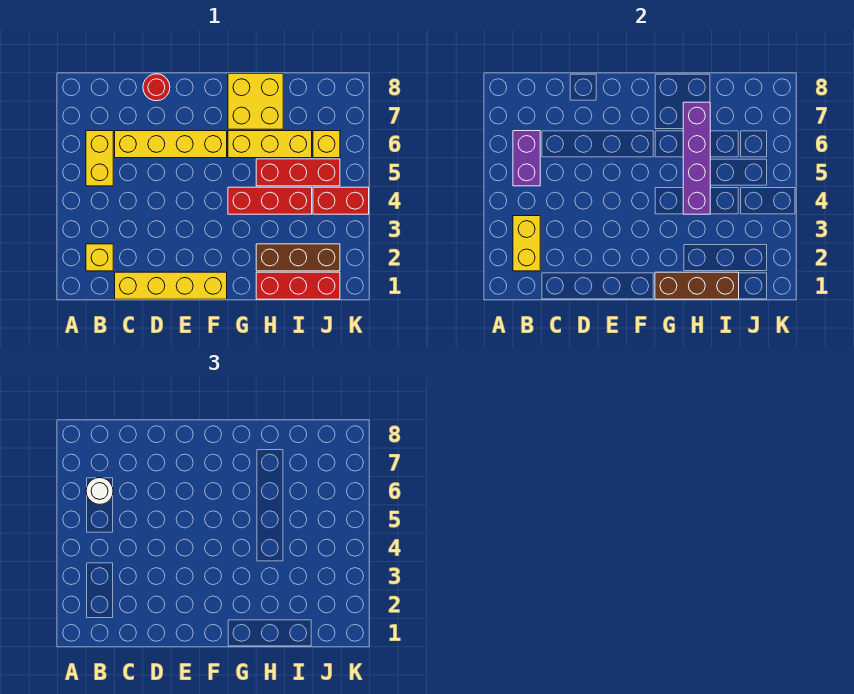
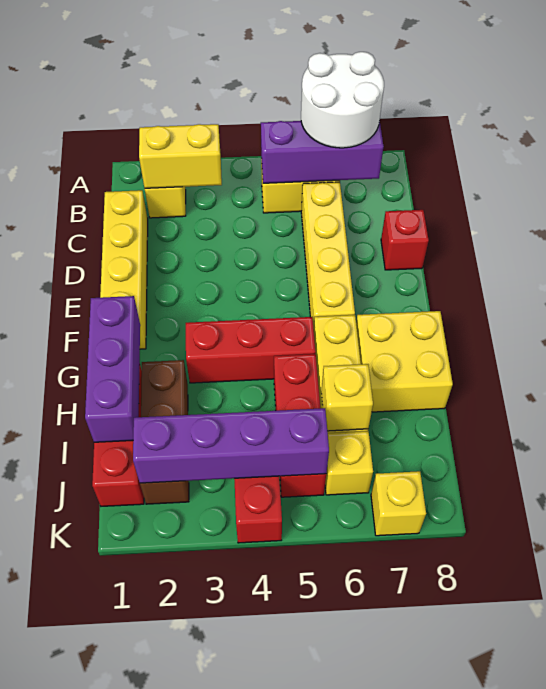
purple brick B5:B6 level 2 -> purple brick B5:B7 level 2
white round brick B6 level 3 -> white round brick A6:B7 level 3
red round brick D8 level 1 -> red brick D8 level 1
brown brick G1:I1 level 2 -> purple brick G1:I1 level 2
red brick G4:I4 level 1 -> red brick G3:G5 level 1
purple brick H4:H7 level 2 -> purple brick J2:J5 level 2
none -> yellow brick I6 level 2
none -> yellow brick K7 level 1

